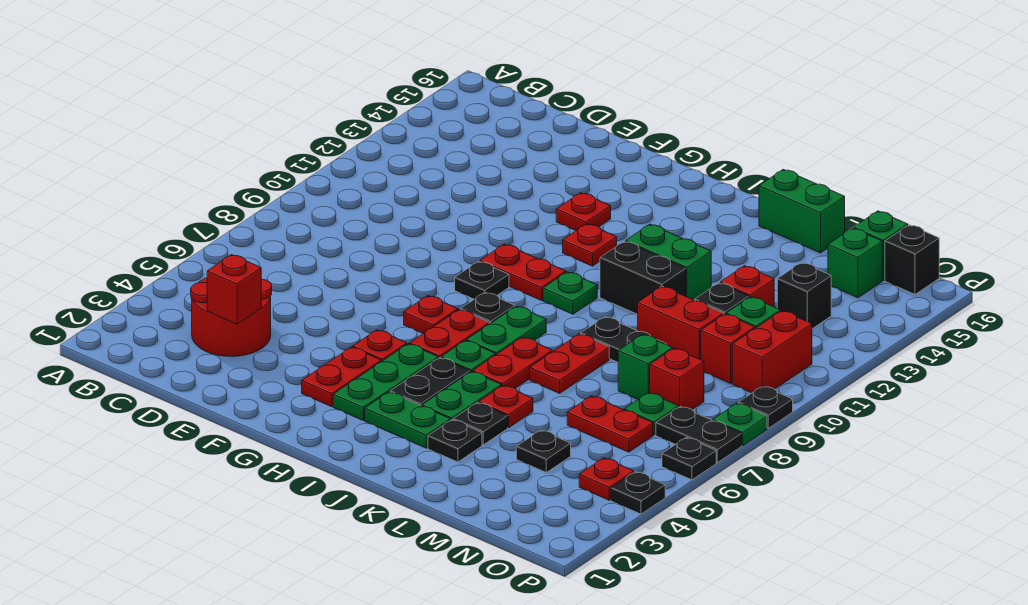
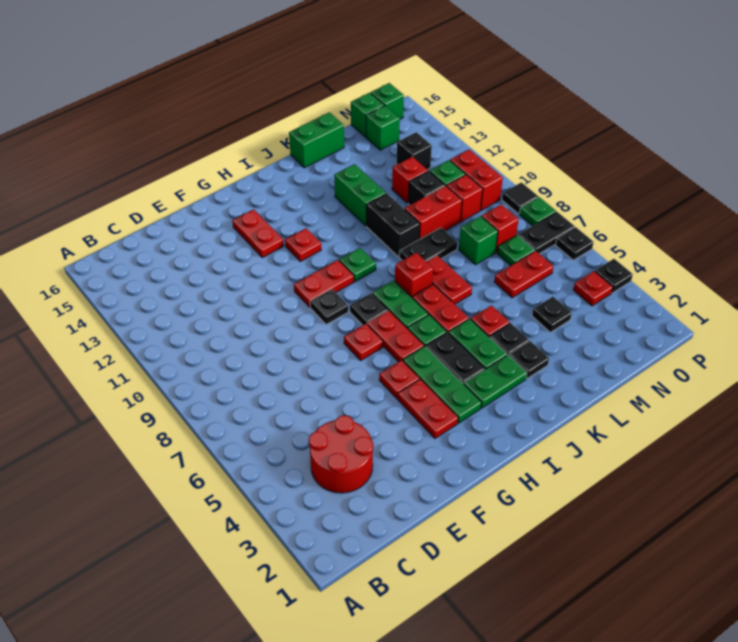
red brick D3 level 2 -> red brick J8 level 1
red plate G13 level 1 -> red plate G13:G14 level 1
black brick J11:K11 level 1 -> black brick K10:K11 level 1
green brick J12:K12 level 1 -> green brick K12:K13 level 1
black brick O16 level 1 -> green brick O16 level 1
black plate P9 level 1 -> black tile P9 level 1

